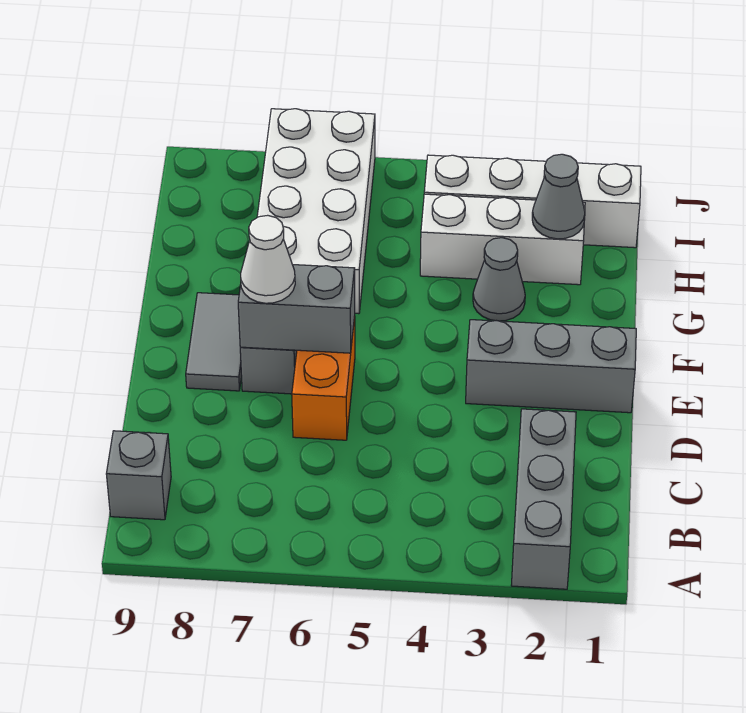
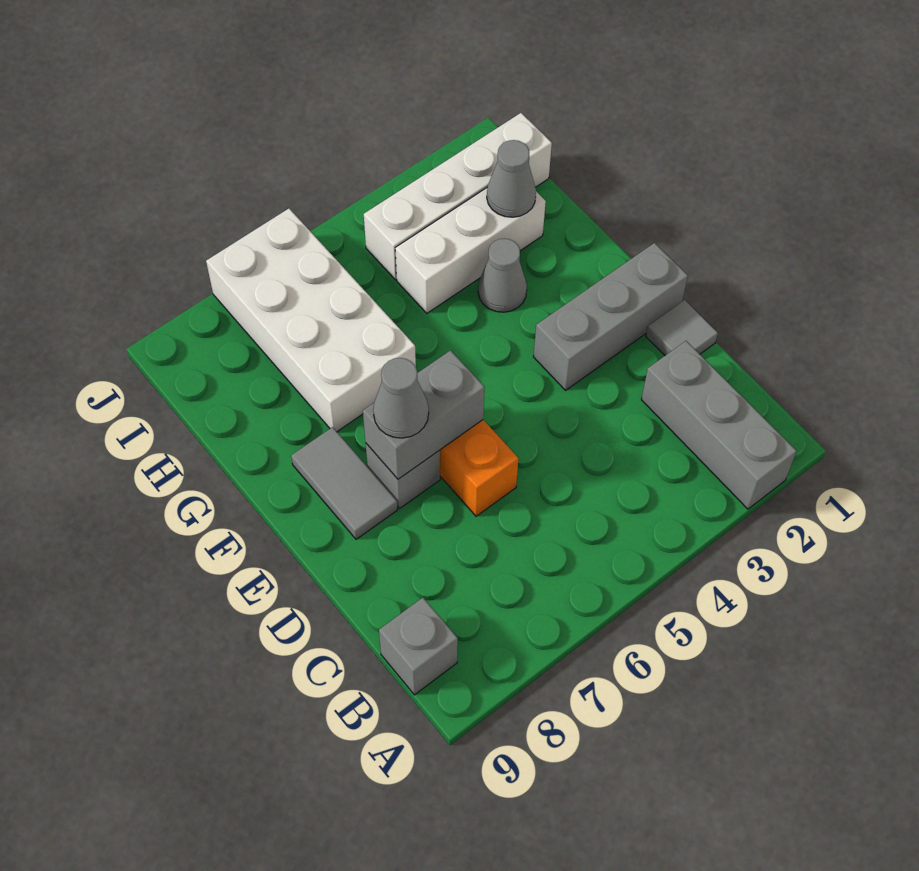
none -> grey tile D1 level 1
white cone E7 level 3 -> grey cone E7 level 3

